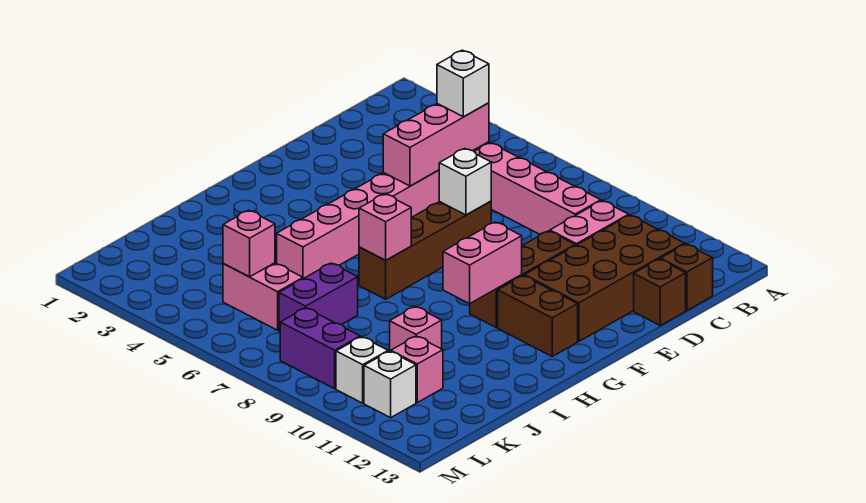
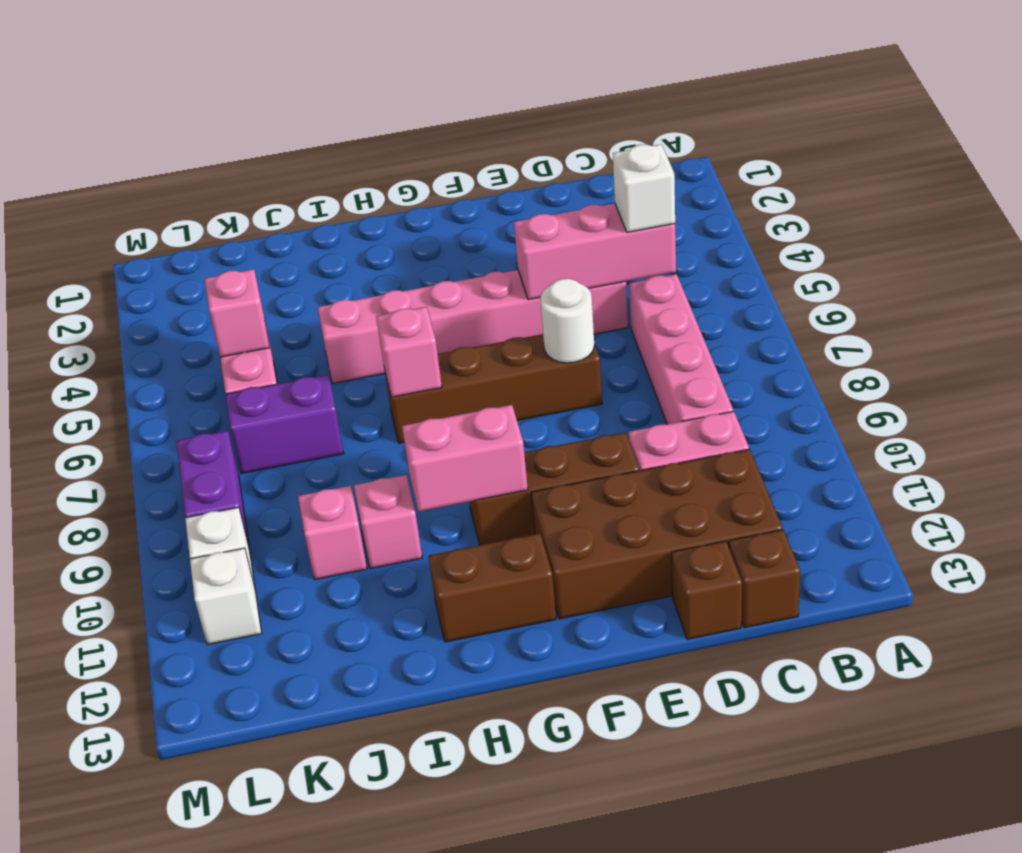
white brick E7 level 2 -> white round brick E7 level 2
brown brick G11:G12 level 1 -> brown brick G12:H12 level 1
pink brick K11 level 1 -> pink brick I10 level 1

